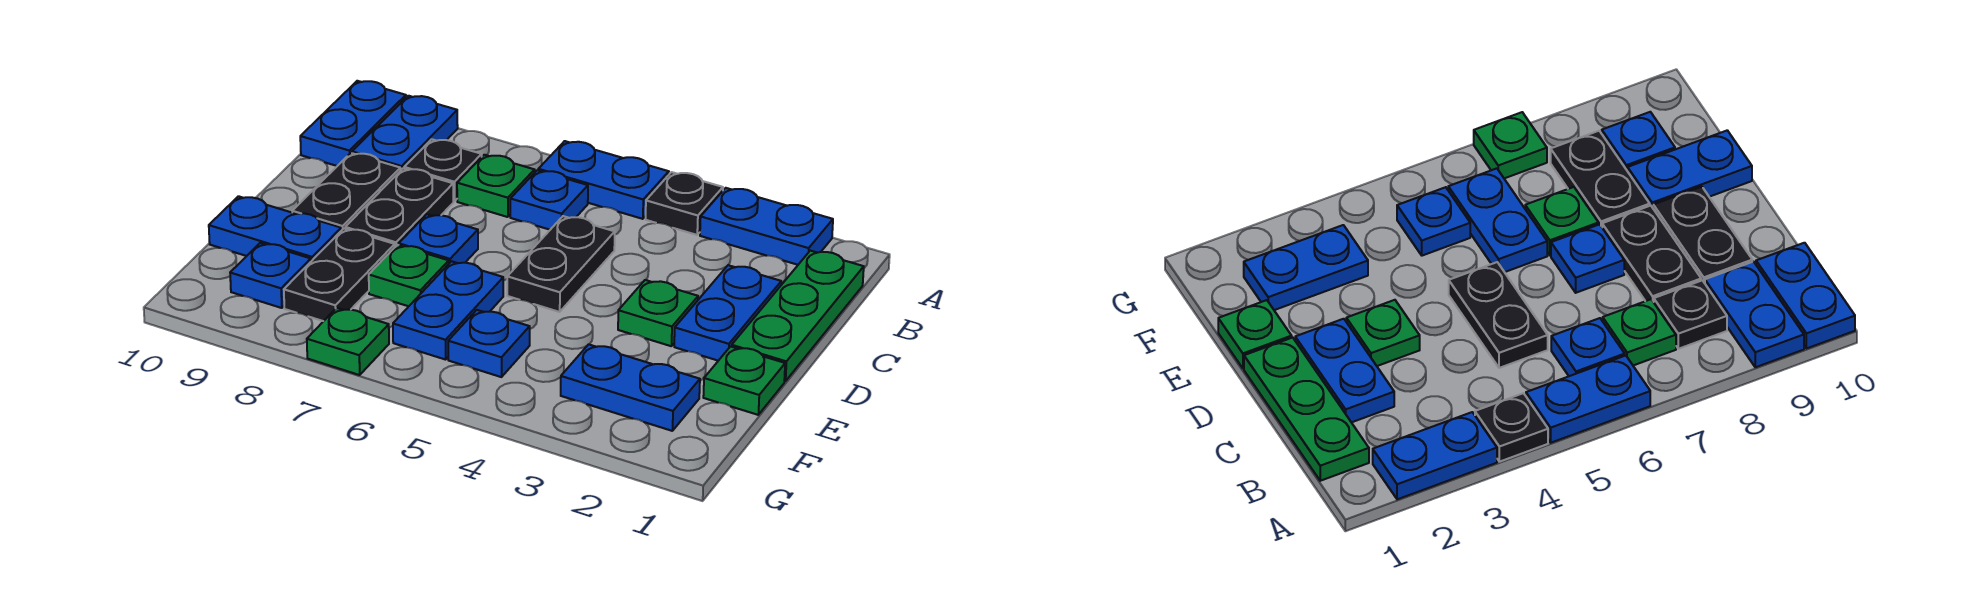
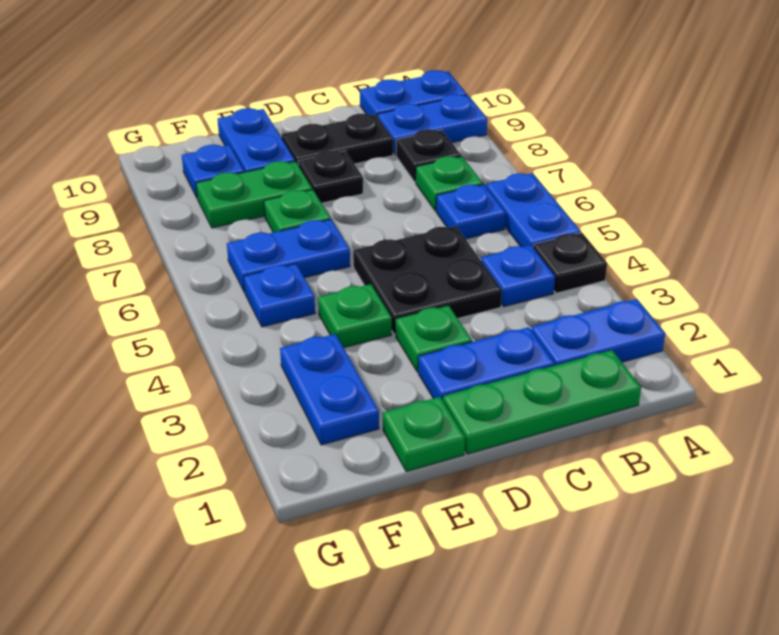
blue plate A2:A3 level 1 -> blue plate A2:B2 level 1
black plate C5:D5 level 1 -> black plate C4:D5 level 1
black plate C8:D8 level 1 -> black plate D8 level 1
blue plate D7 level 1 -> blue plate B4 level 1
black plate E8:F8 level 1 -> green plate E8:F8 level 1
green plate G7 level 1 -> green plate E4 level 1

